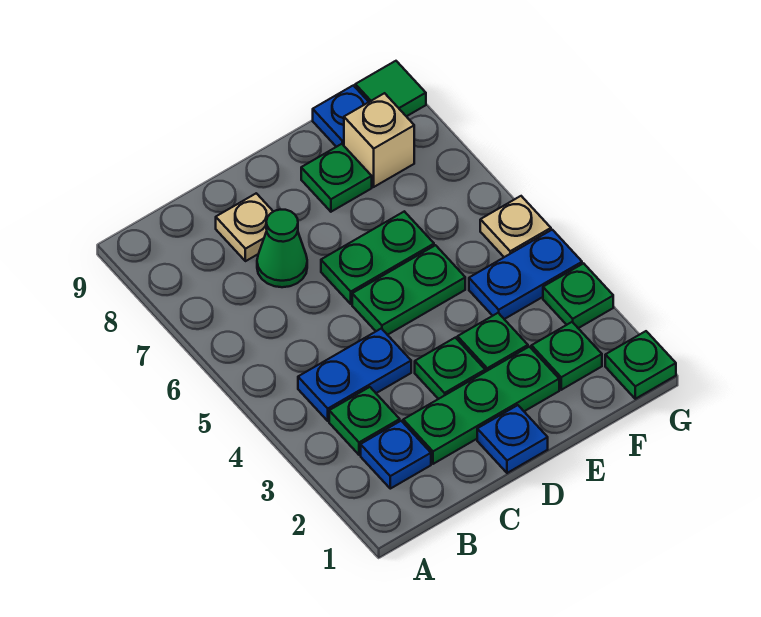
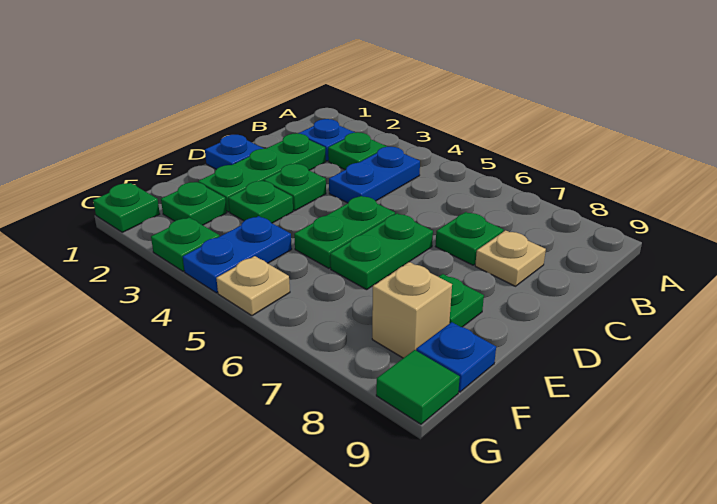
green cone C7 level 1 -> green plate C7 level 1

